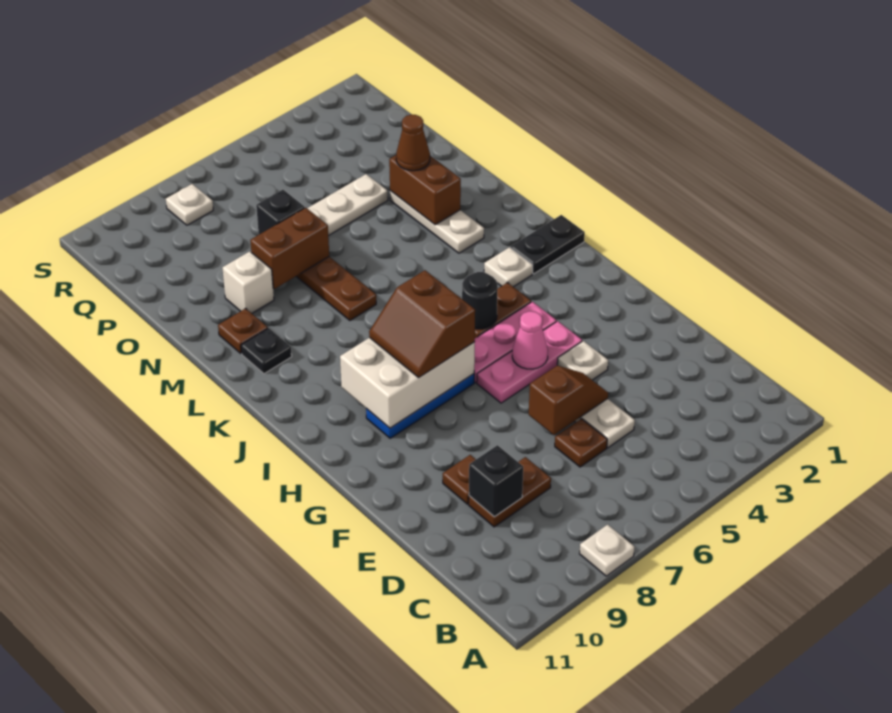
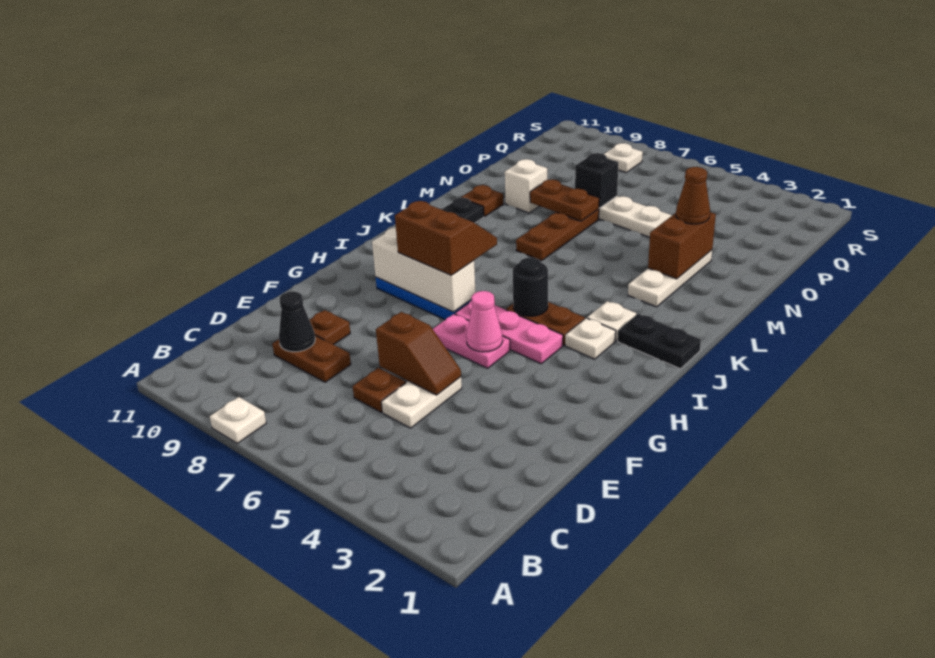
black brick D9 level 2 -> black cone D9 level 2
white plate F4 level 1 -> white plate I3 level 1
pink plate G4:G6 level 1 -> pink plate G5:G6 level 1
white brick H7:I9 level 2 -> white brick H7:H9 level 2
brown slope H7:I8 level 3 top 7 -> brown slope H7:I8 level 3 top H
brown brick N7:N8 level 2 -> brown plate N7:N8 level 2

